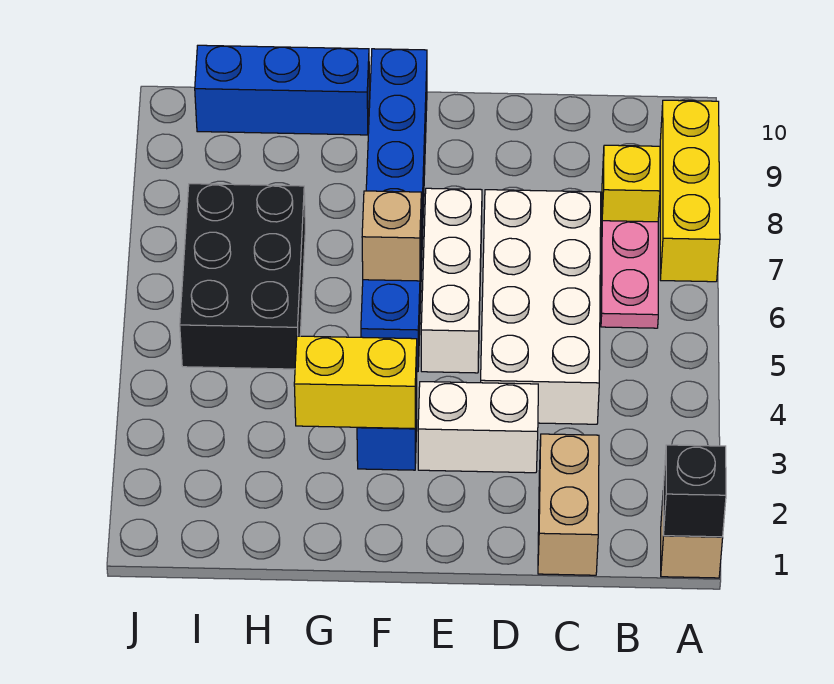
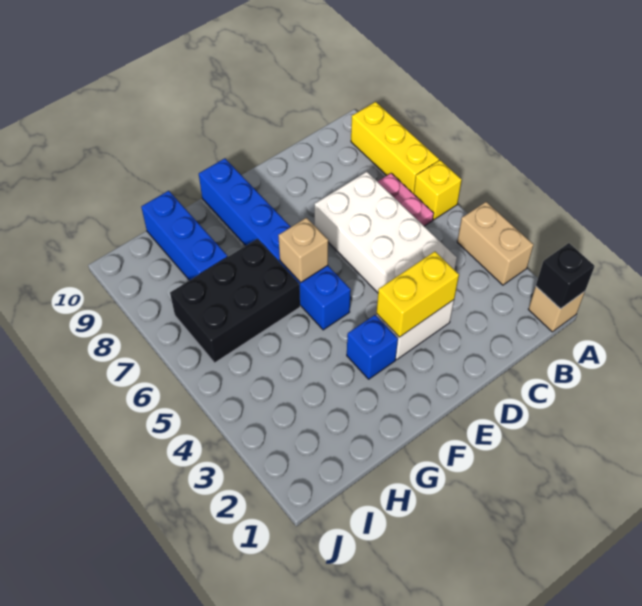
yellow brick B8 level 1 -> yellow brick A6 level 1
tan brick C1:C2 level 1 -> tan brick A3:A4 level 1
white brick E5:E7 level 1 -> none
yellow brick F3:G3 level 2 -> yellow brick D3:E3 level 2
blue brick G10:I10 level 1 -> blue brick H8:H10 level 1
black brick H5:I7 level 1 -> black brick G6:I7 level 1

